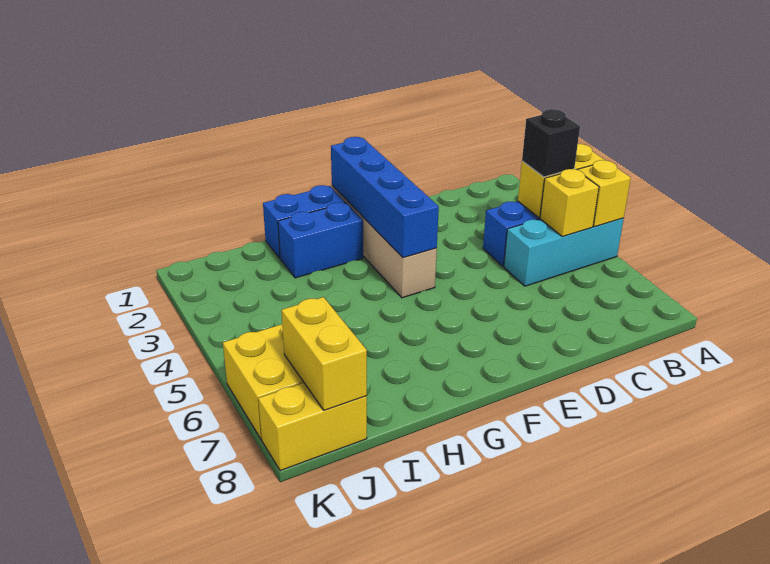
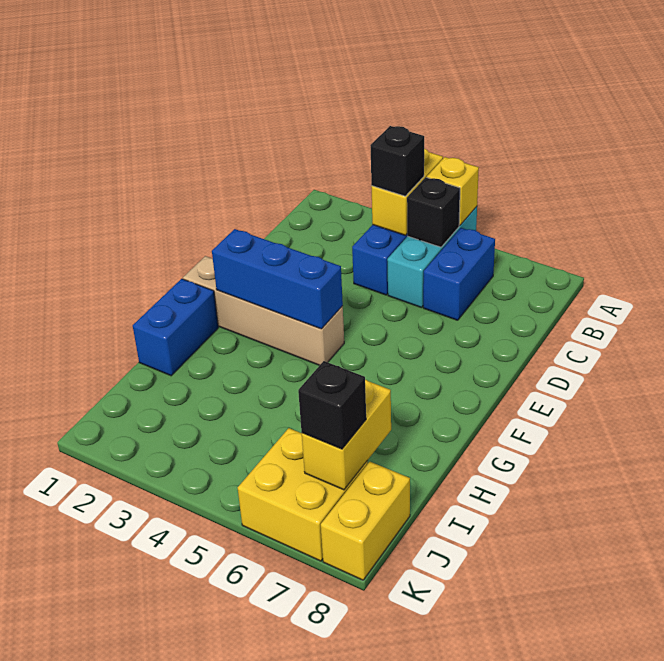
yellow brick B5 level 2 -> black brick B5 level 2
blue brick F1:F4 level 2 -> blue brick F2:F4 level 2
blue brick G2:H2 level 1 -> blue brick B6:C6 level 1
yellow brick J7:J8 level 2 -> yellow brick I7:J7 level 2
none -> black brick J7 level 3

